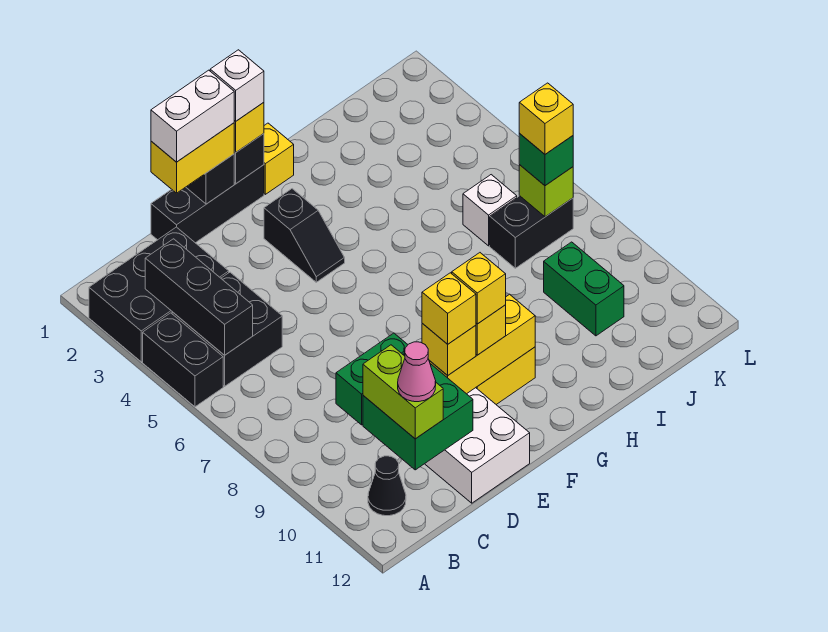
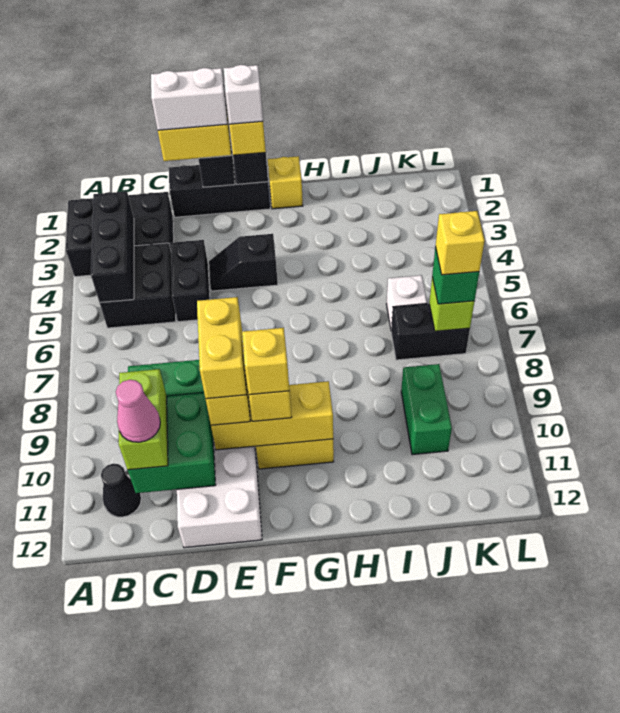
black brick A4:A5 level 1 -> black brick D4:D5 level 1
yellow brick E10 level 4 -> yellow brick E9:E10 level 4
black slope F3:F4 level 1 top 3 -> black slope E4:F4 level 1 top F

